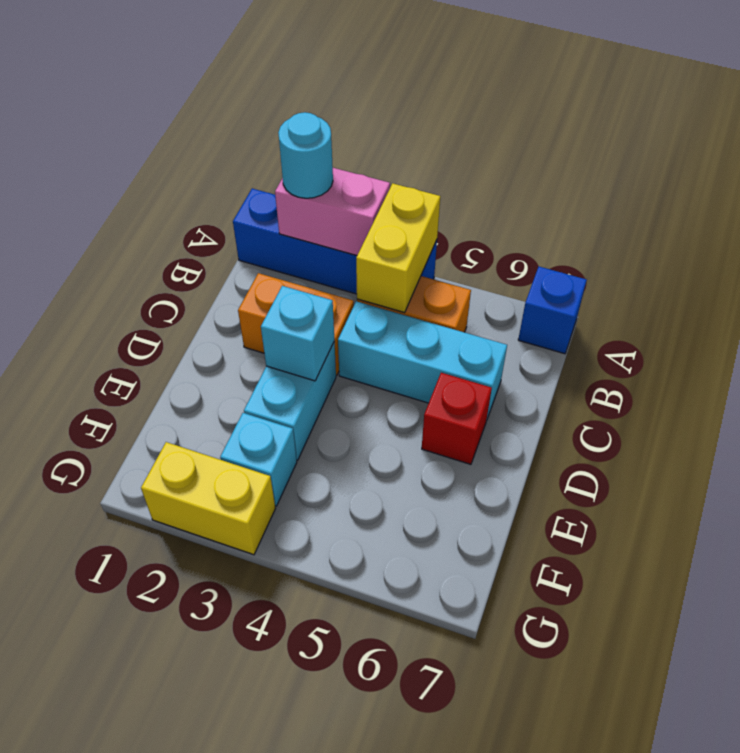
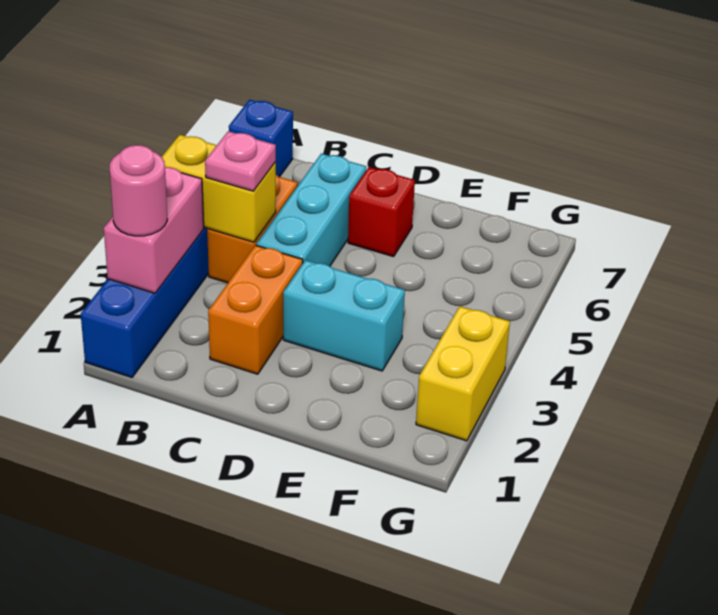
cyan round brick A2 level 3 -> pink round brick A2 level 3
none -> pink plate B4 level 3
cyan brick D3 level 2 -> none
cyan brick F3 level 1 -> none

